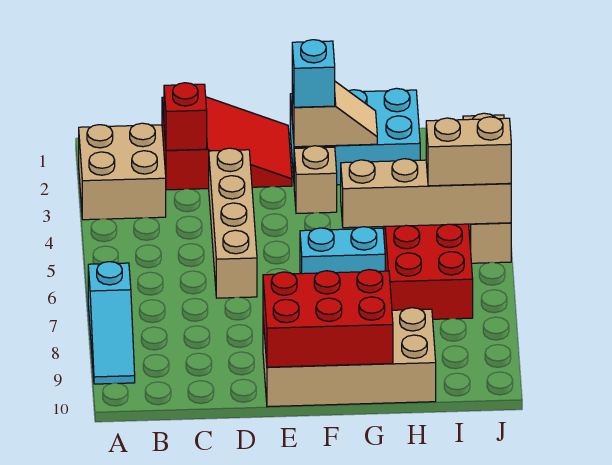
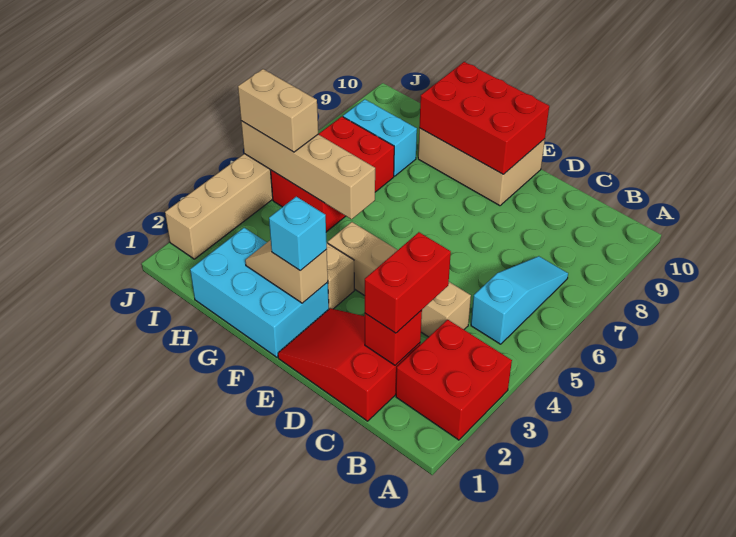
tan brick A2:B3 level 1 -> red brick A2:B3 level 1
cyan slope A7:A9 level 1 top 7 -> cyan slope B5:B7 level 1 top 5
none -> red brick C2:C3 level 3
tan brick D3:D6 level 1 -> tan brick C4:F4 level 1
tan brick E9:H10 level 1 -> tan brick E9:G10 level 1
cyan brick F6:G6 level 1 -> cyan brick H8:I8 level 1

